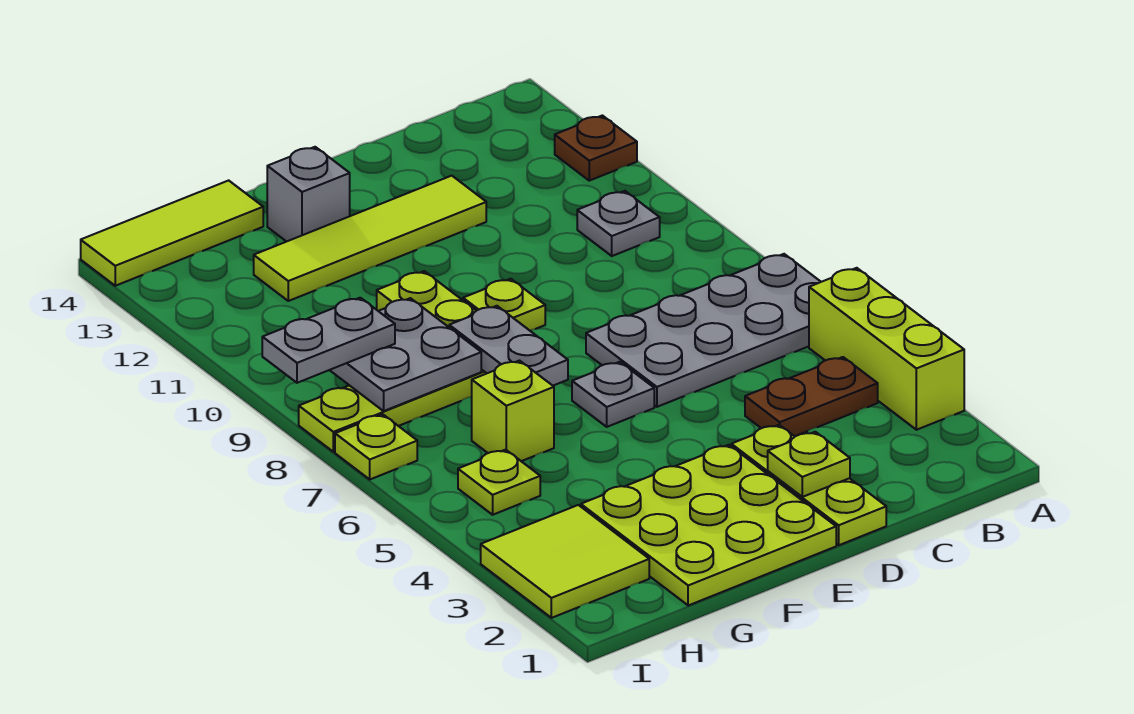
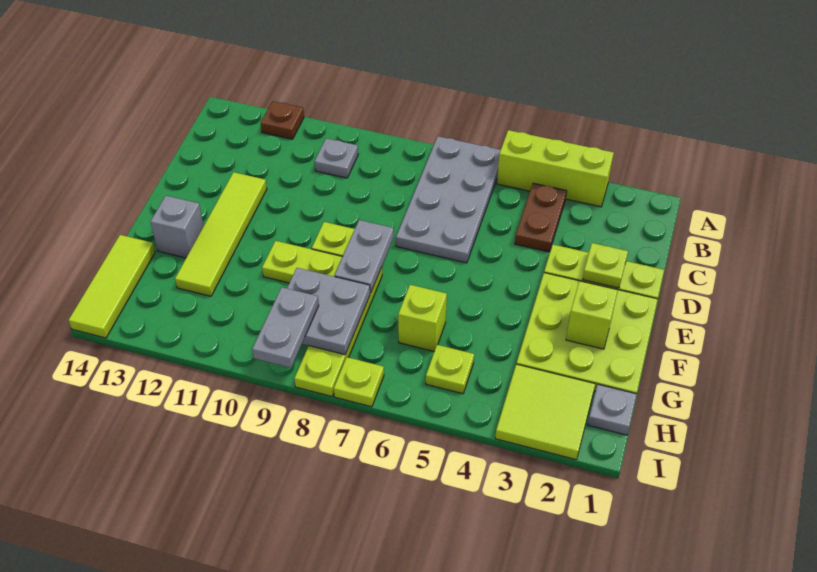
grey plate E6 level 1 -> grey plate H1 level 1
none -> lime brick F2 level 2
grey plate F7:F8 level 2 -> grey plate E8:F8 level 2

